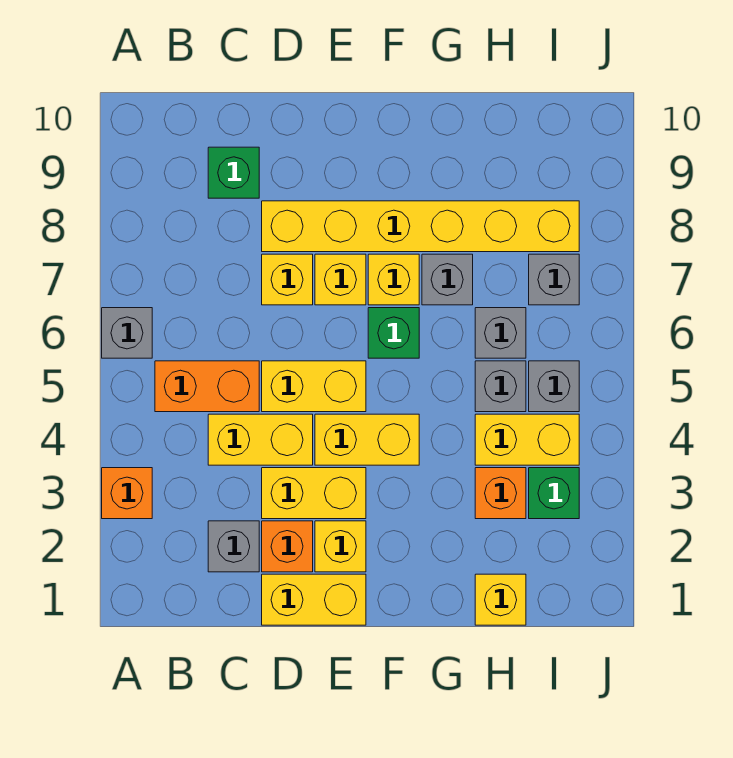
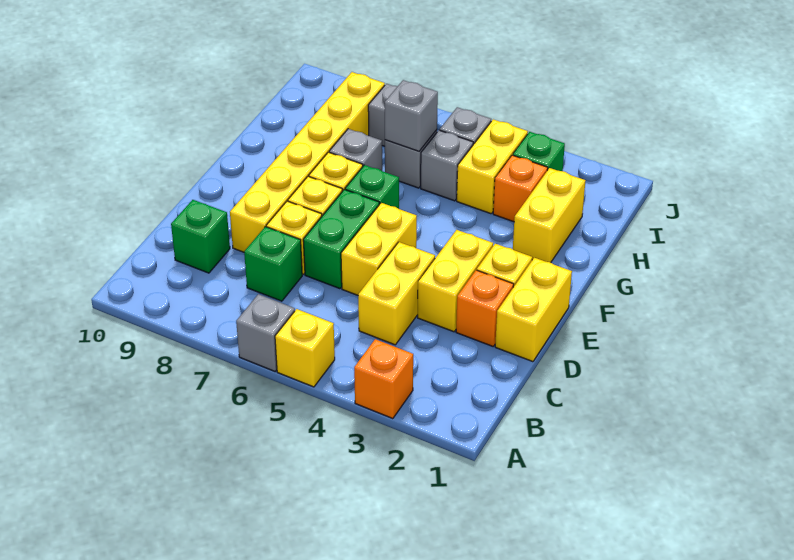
orange brick B5:C5 level 1 -> none
grey brick C2 level 1 -> grey brick H6 level 2
none -> green brick C7 level 1
none -> green brick D6:E6 level 1
yellow brick E4:F4 level 1 -> yellow brick G2:H2 level 1
yellow brick H1 level 1 -> yellow brick A5 level 1

